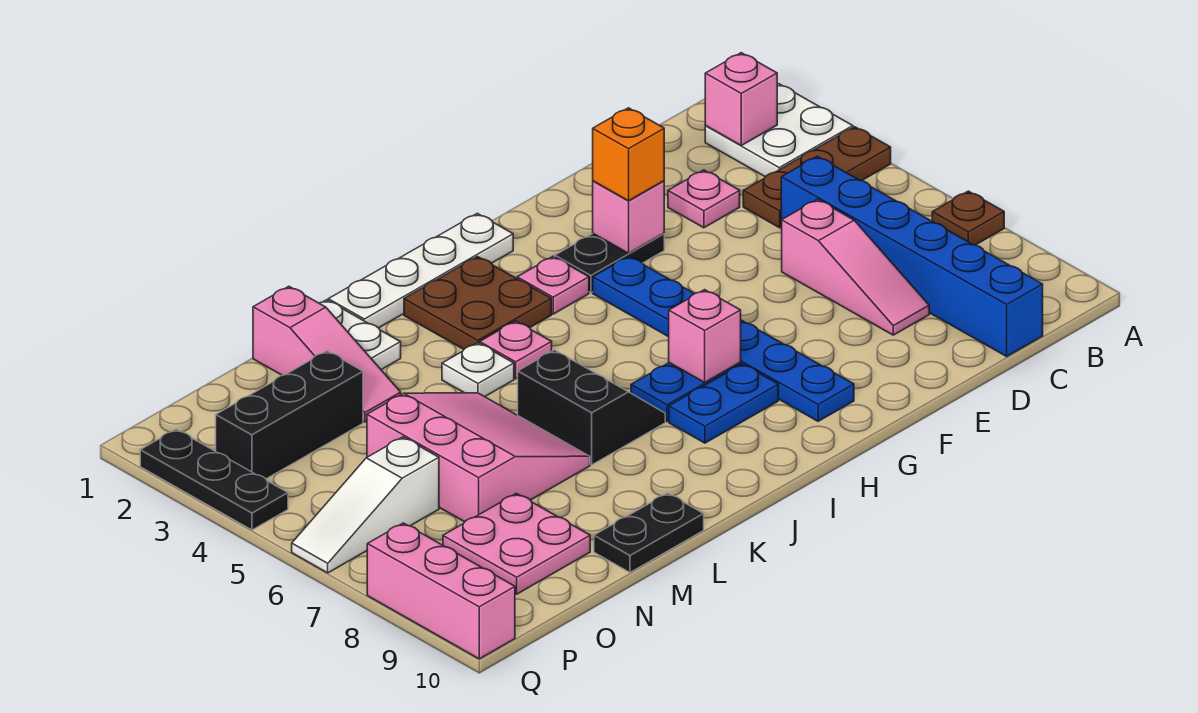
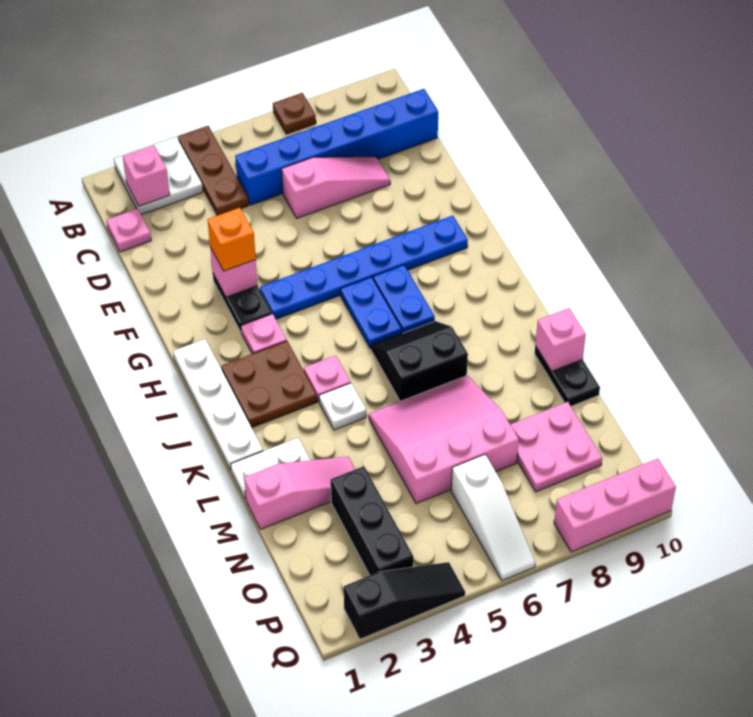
pink plate D3 level 1 -> pink plate C1 level 1
pink brick H7 level 2 -> pink brick L10 level 2
blue plate H8:I8 level 1 -> blue plate H6:I6 level 1
black plate Q2:Q4 level 1 -> black slope Q2:Q4 level 1 top 2

